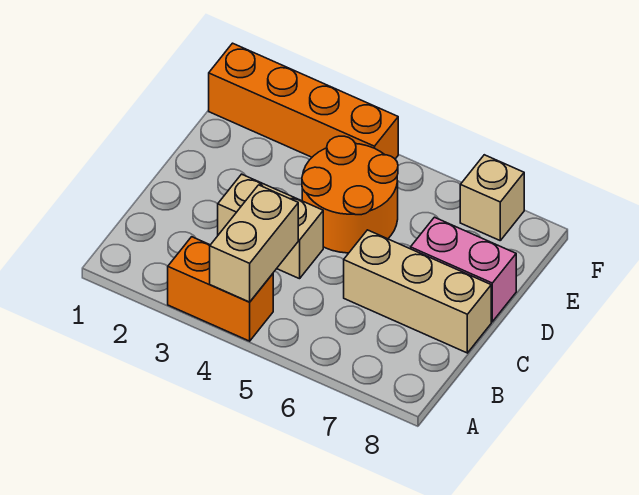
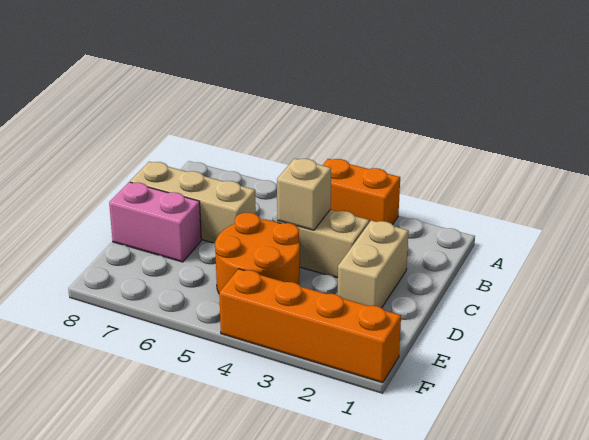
tan brick A4:B4 level 2 -> tan brick C2:D2 level 1
tan brick F7 level 1 -> tan brick C4 level 2

